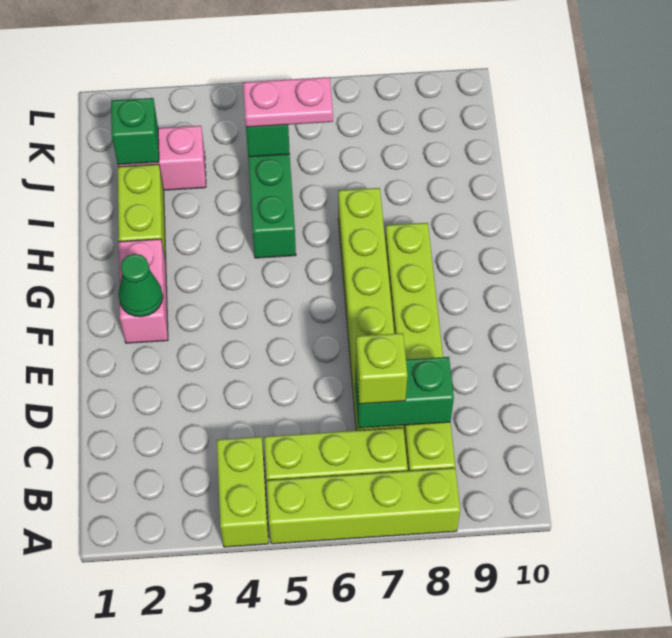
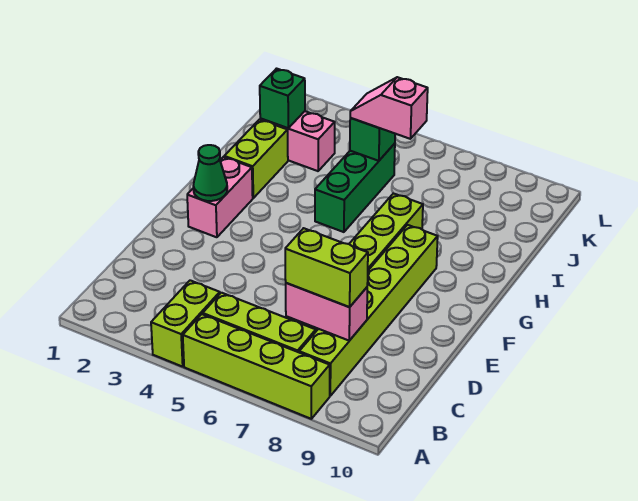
green brick C7:C8 level 2 -> pink brick C7:C8 level 2
lime brick C7 level 3 -> lime brick C7:C8 level 3
pink plate J5:J6 level 3 -> pink slope J5:J6 level 3 top 6

